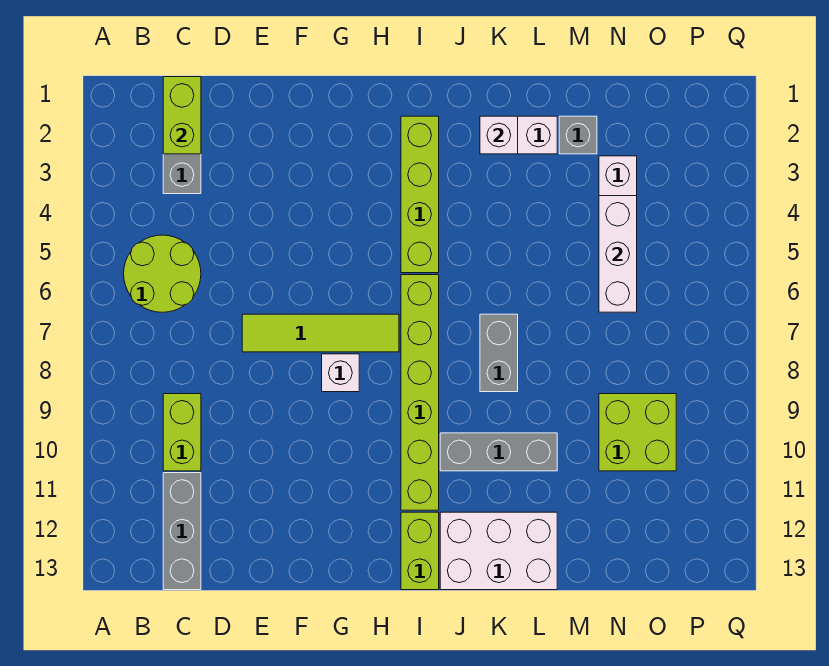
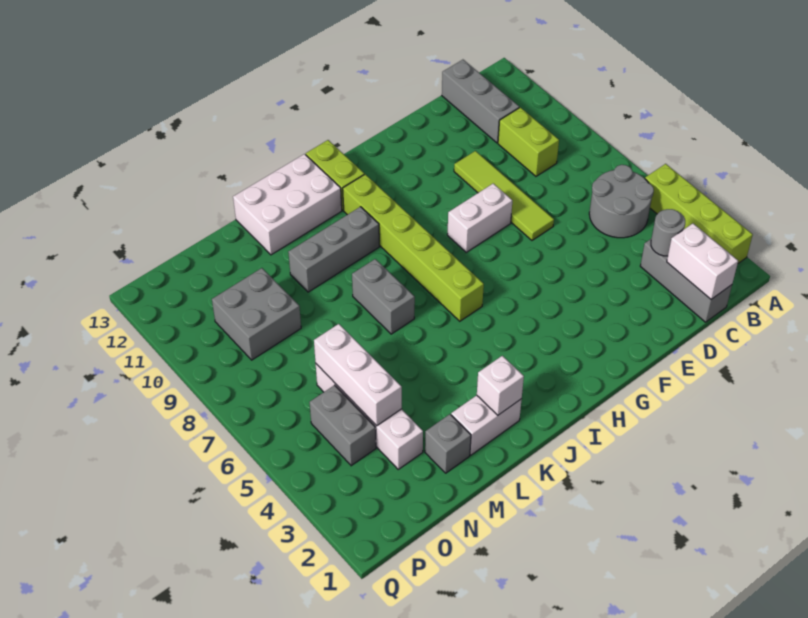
lime round brick B5:C6 level 1 -> grey round brick B5:C6 level 1
lime brick C1:C2 level 2 -> white brick C1:C2 level 2
none -> grey round brick C3 level 2
lime tile E7:H7 level 1 -> lime tile E7:E10 level 1
white brick G8 level 1 -> white brick F8:G8 level 1
lime brick I2:I5 level 1 -> lime brick A2:A5 level 1
lime brick N9:O10 level 1 -> grey brick N9:O10 level 1
none -> grey brick O4:O5 level 1

